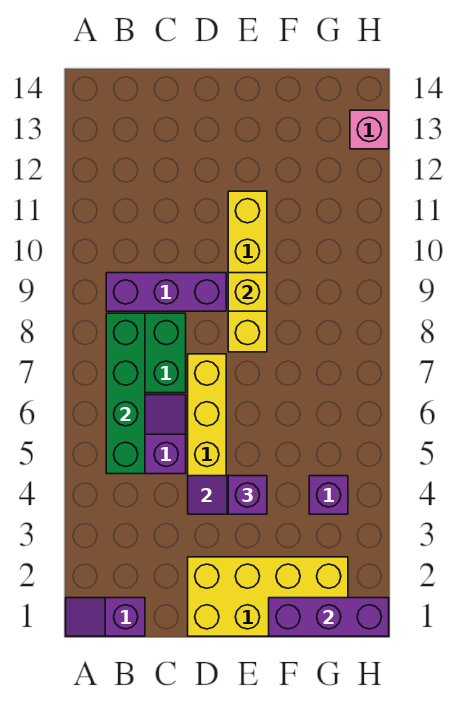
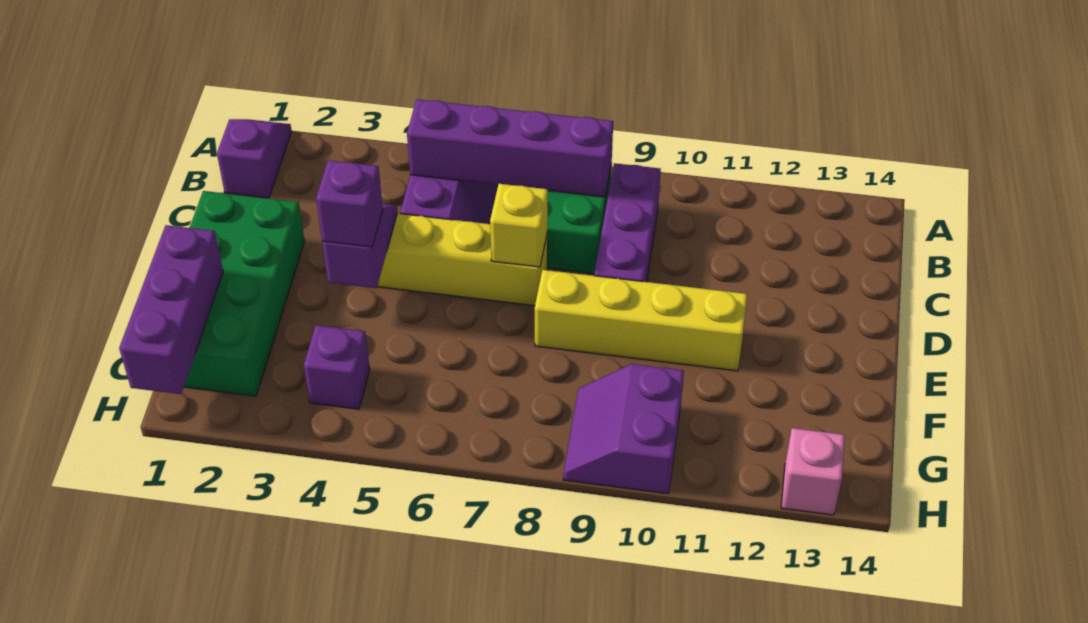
green brick B5:B8 level 2 -> purple brick B5:B8 level 2
yellow brick D1:G2 level 1 -> green brick D1:G2 level 1
yellow brick E9 level 2 -> yellow brick D7 level 2
none -> purple slope G9:H10 level 1 top 10

